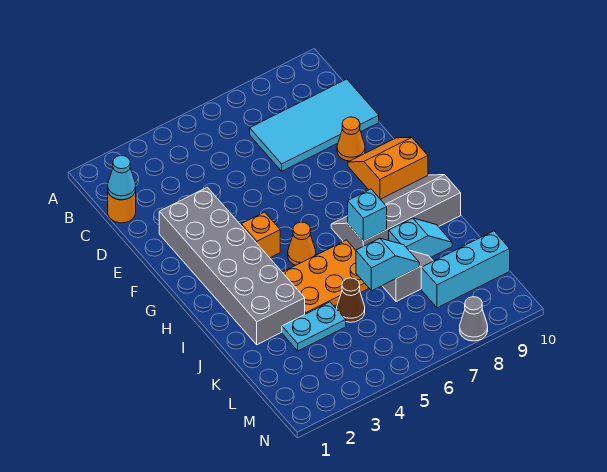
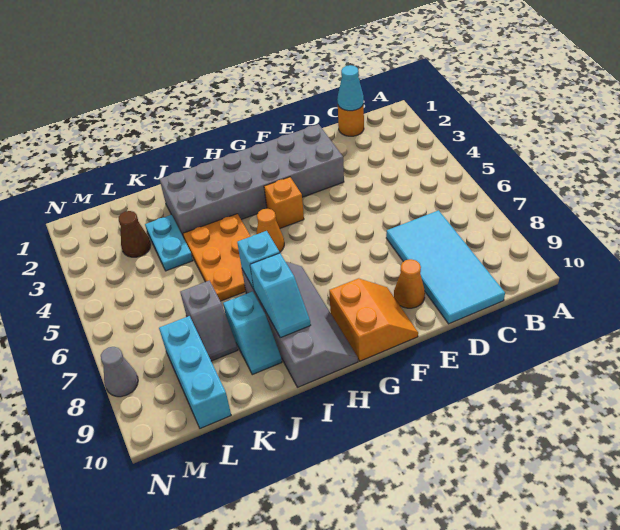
brown cone K5 level 1 -> brown cone L3 level 1
cyan slope K6:K7 level 2 top 6 -> cyan slope I8:I9 level 2 top 8

